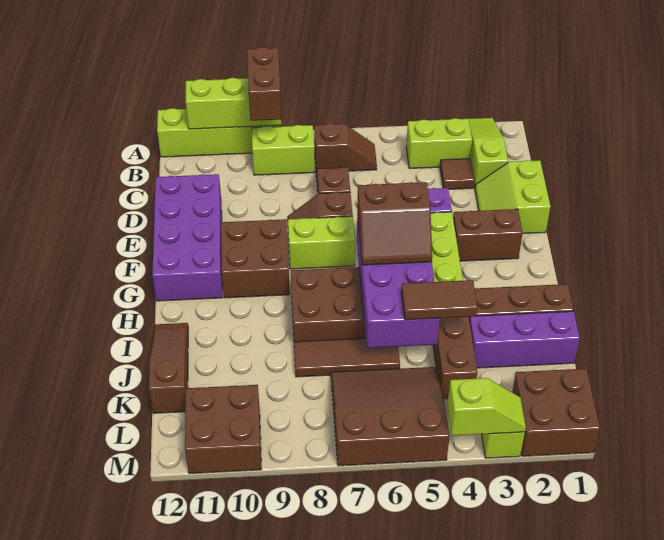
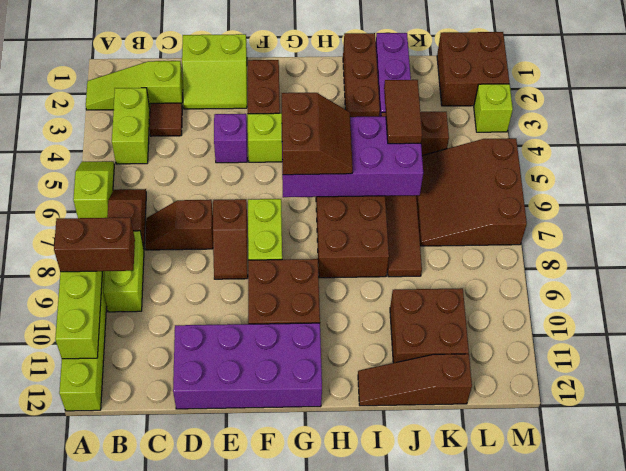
brown brick L10:M11 level 1 -> brown brick J10:K11 level 1
lime slope M3:M4 level 2 top 4 -> lime slope A5:A6 level 1 top 6

